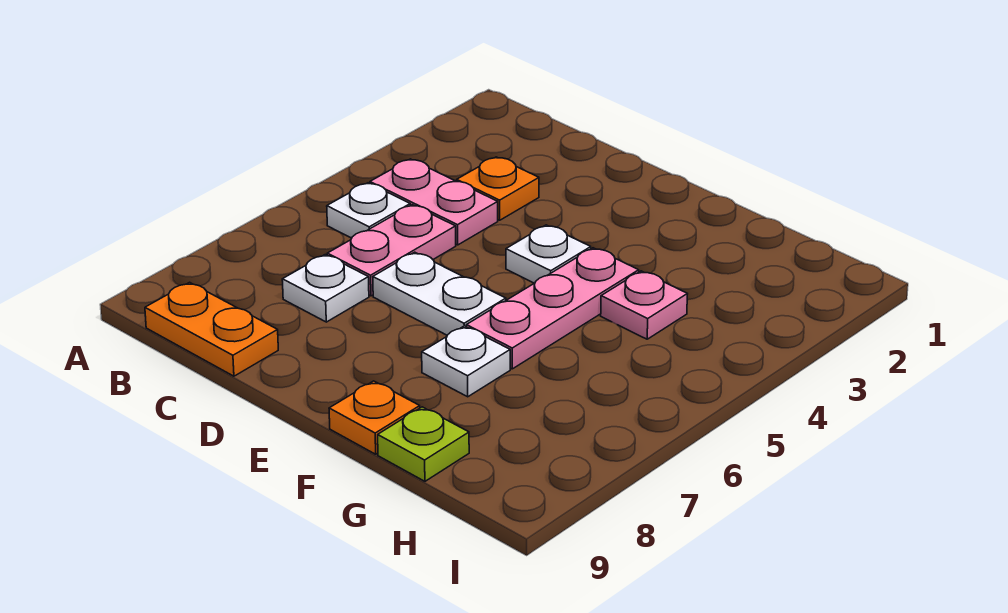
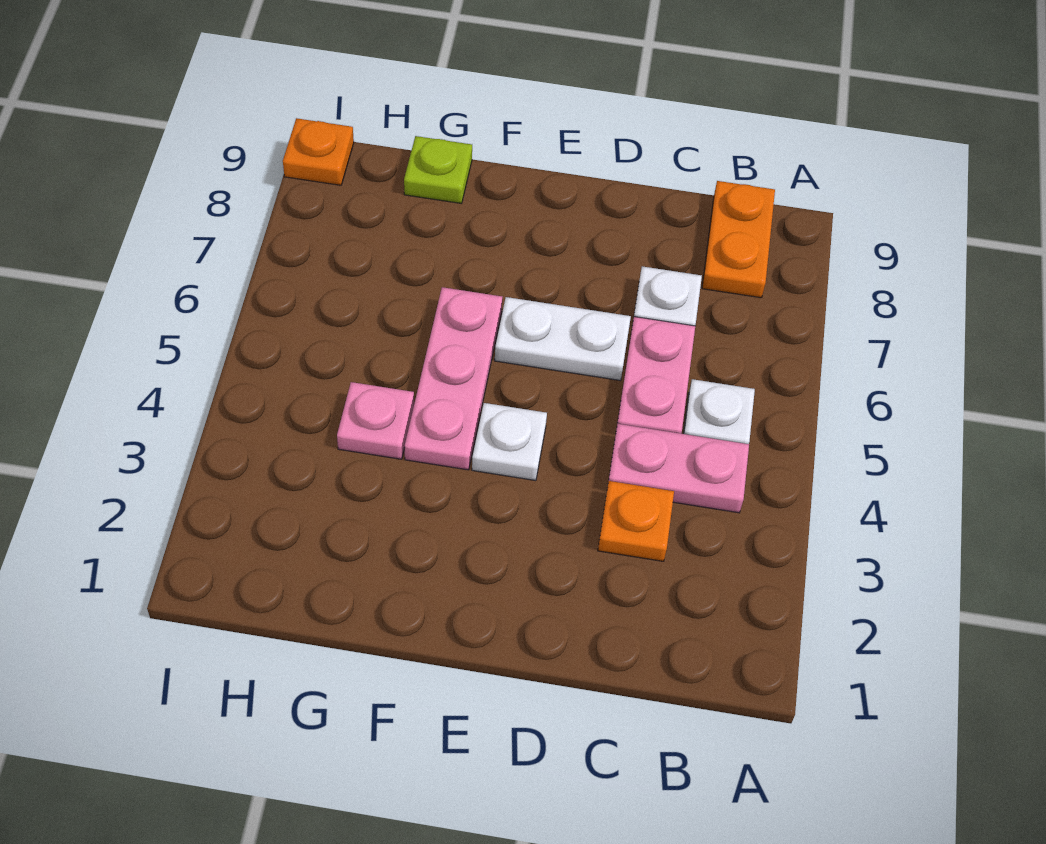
orange plate B9:C9 level 1 -> orange plate B8:B9 level 1
white plate F7 level 1 -> none
orange plate F9 level 1 -> orange plate I9 level 1

